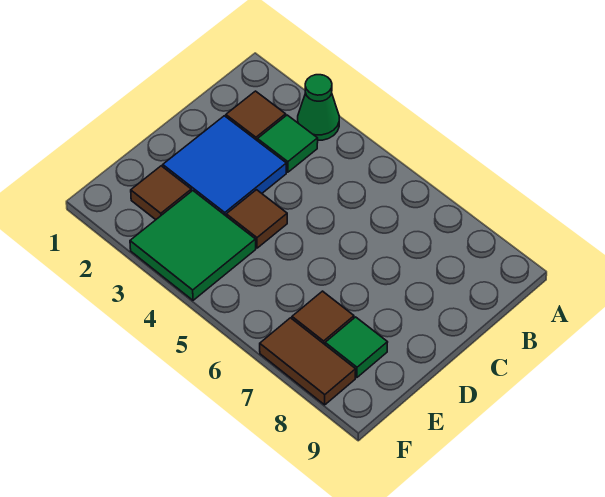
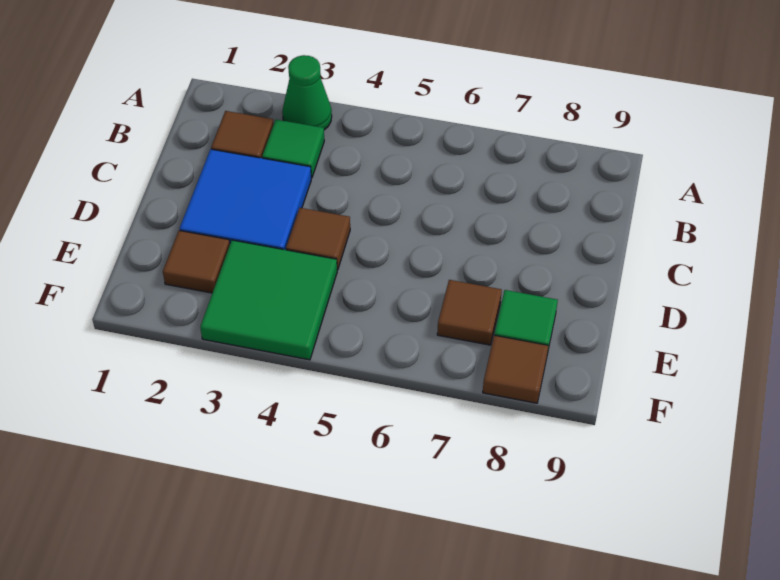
brown tile F7:F8 level 1 -> brown tile F8 level 1

